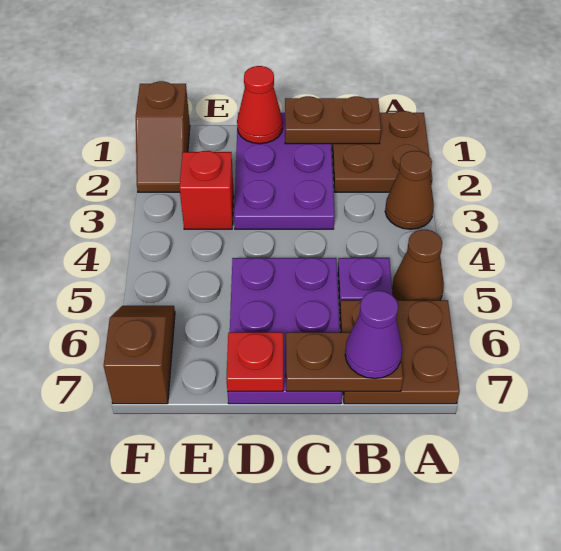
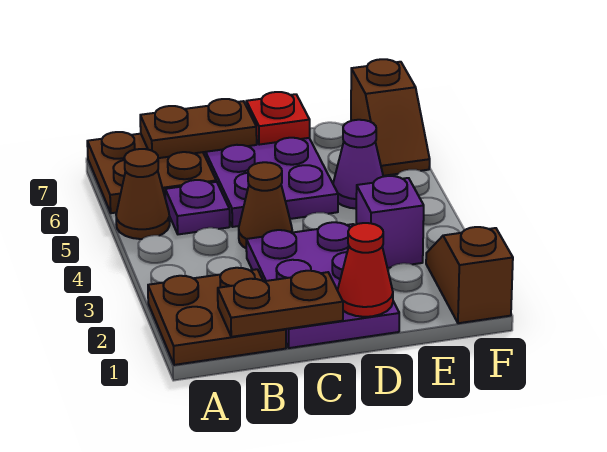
brown cone A3 level 1 -> brown cone C4 level 1
purple cone B7 level 3 -> purple cone E5 level 1
red brick E3 level 1 -> purple brick E3 level 1

